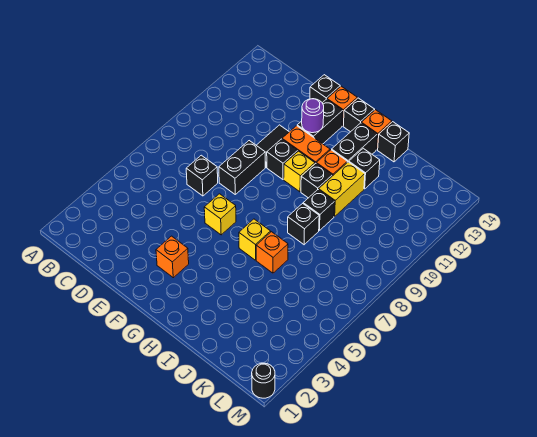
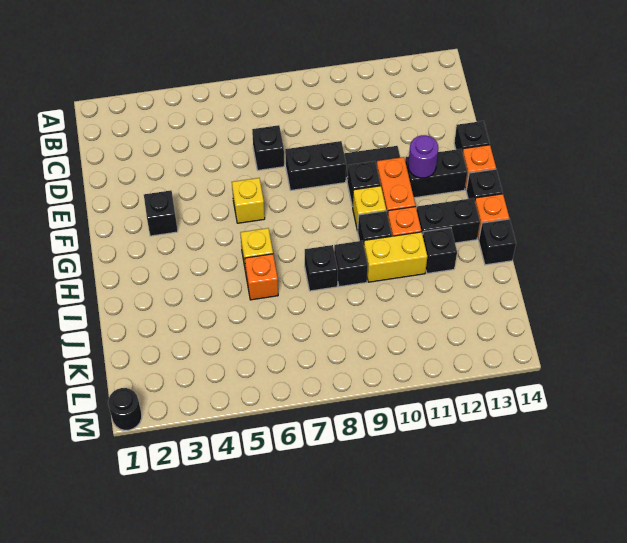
orange brick F3 level 1 -> black brick F3 level 1

